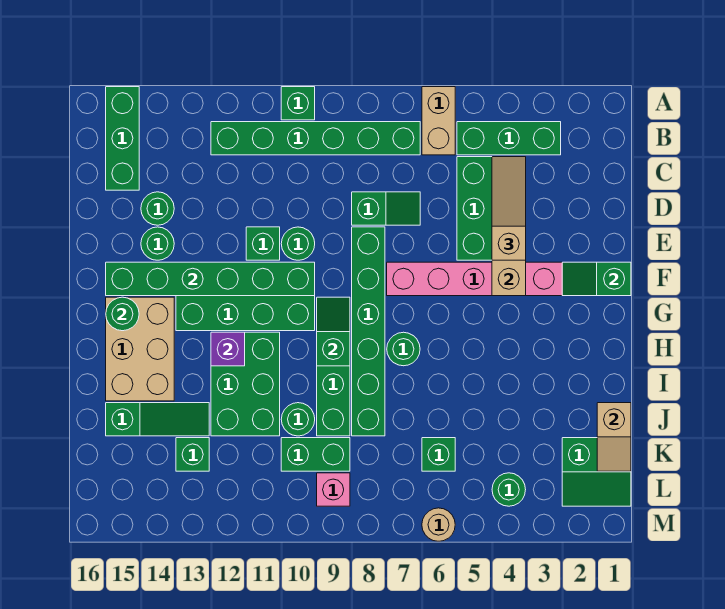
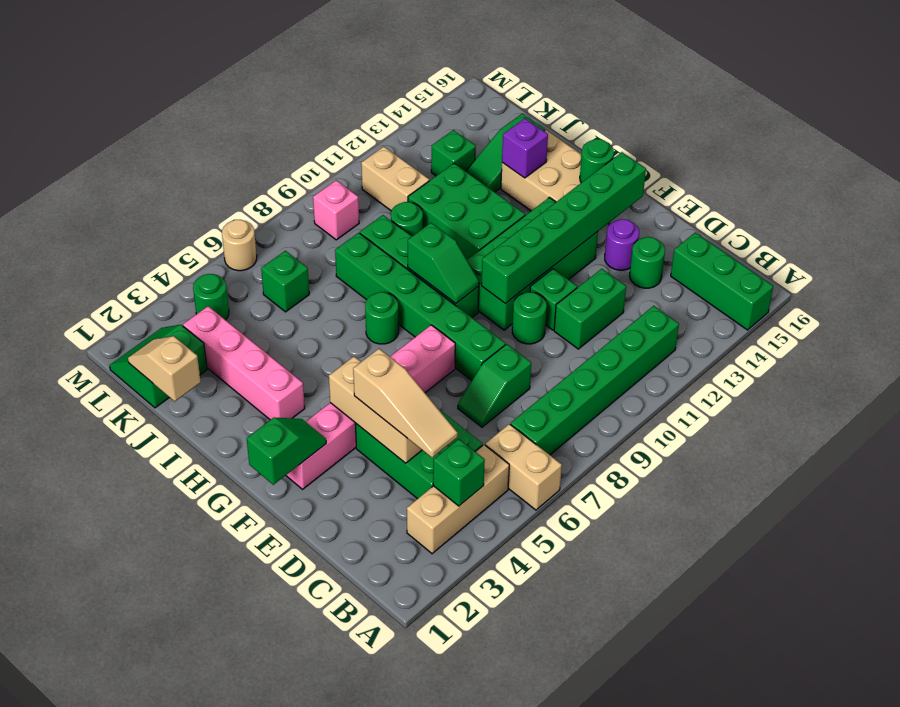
green brick A10 level 1 -> green brick B4 level 2
green brick B3:B5 level 1 -> tan brick B3:B5 level 1
green round brick E14 level 1 -> purple round brick E14 level 1
none -> pink brick H3:K3 level 1
purple brick H12 level 2 -> purple brick I14 level 2
green brick K9:K10 level 1 -> green brick D11:D12 level 1
none -> tan brick K11:L11 level 1

